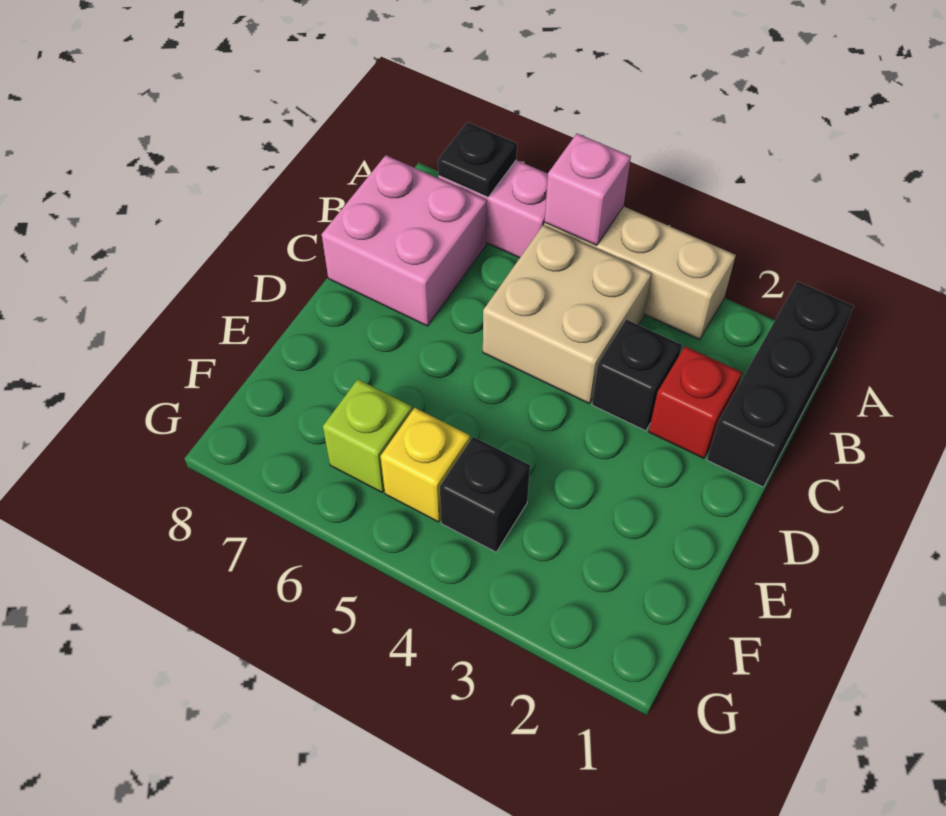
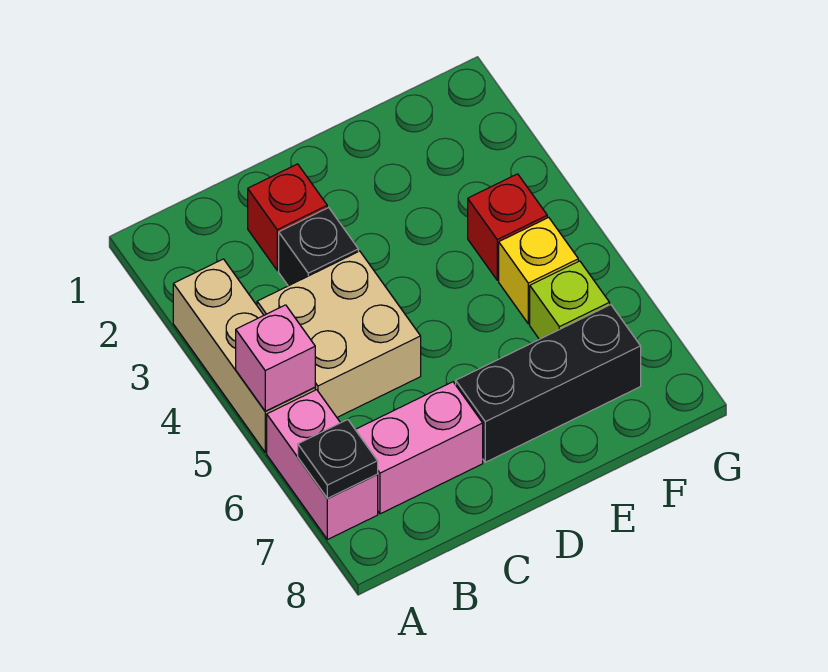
black brick A1:C1 level 1 -> black brick D7:F7 level 1
pink brick B7:C8 level 1 -> pink brick B7:C7 level 1
black brick F4 level 1 -> red brick F4 level 1

